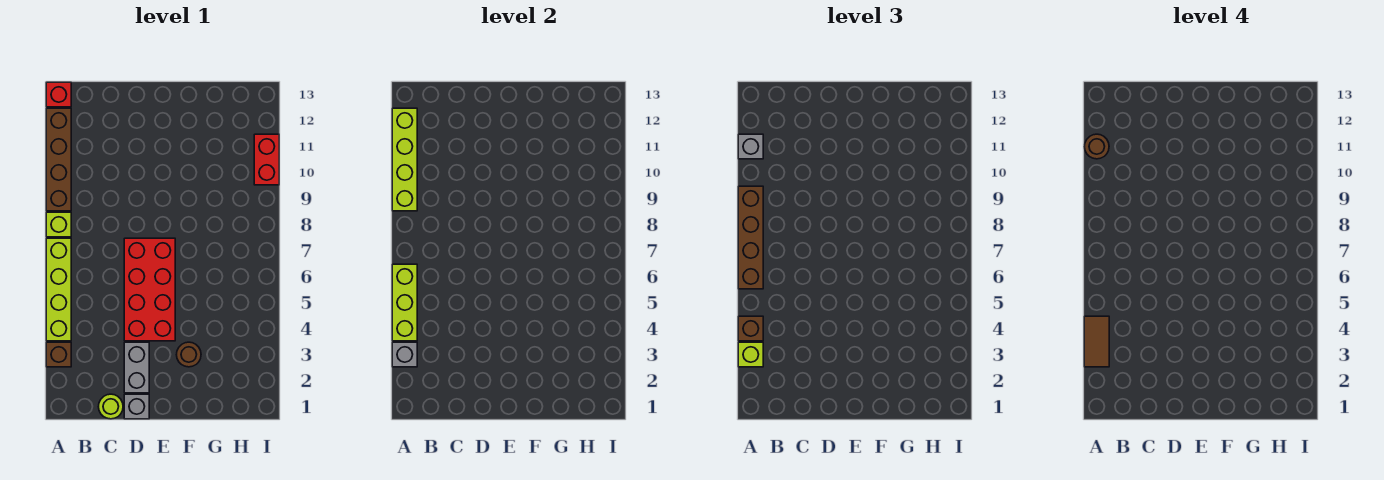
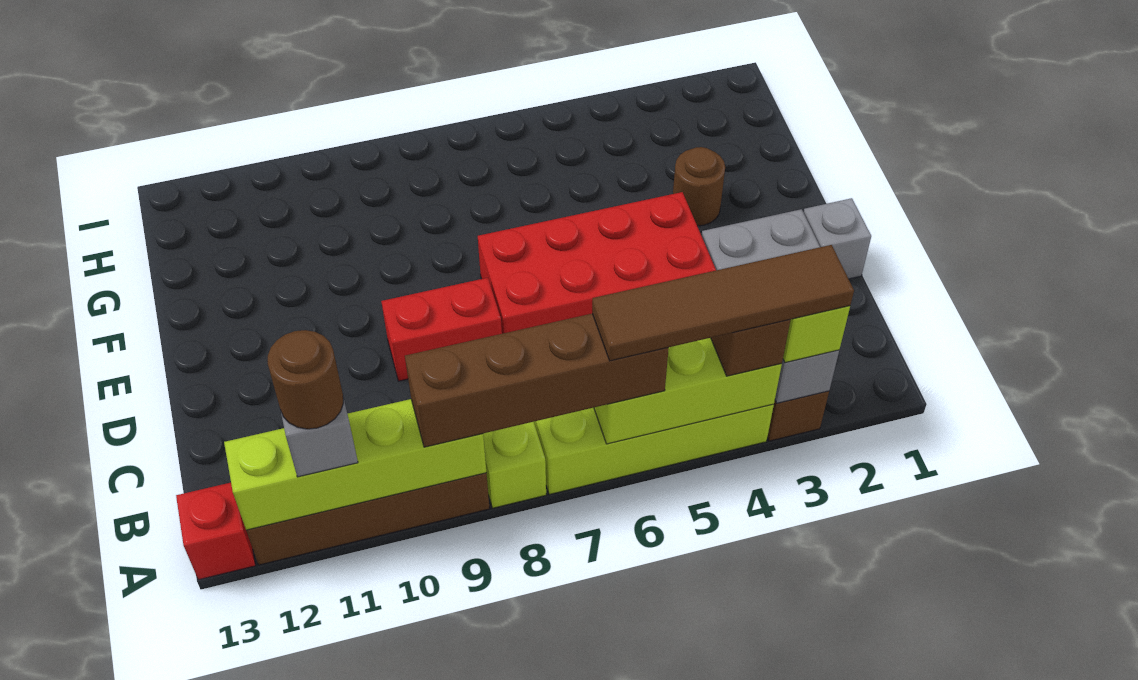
brown tile A3:A4 level 4 -> brown tile A3:A6 level 4
lime round brick C1 level 1 -> none
red brick I10:I11 level 1 -> red brick D8:D9 level 1

